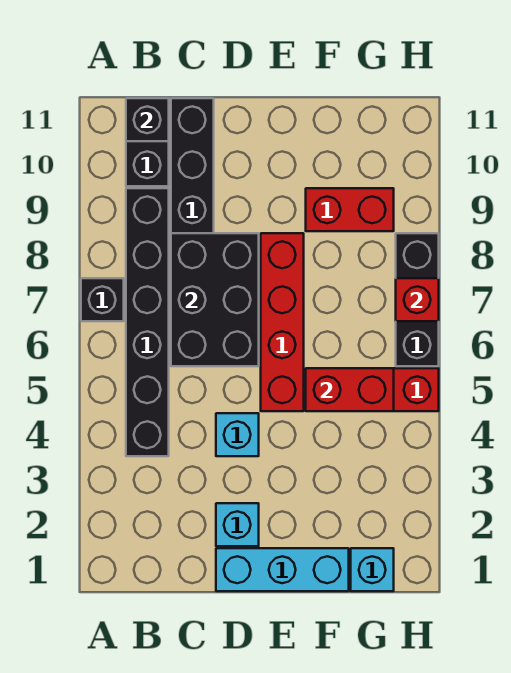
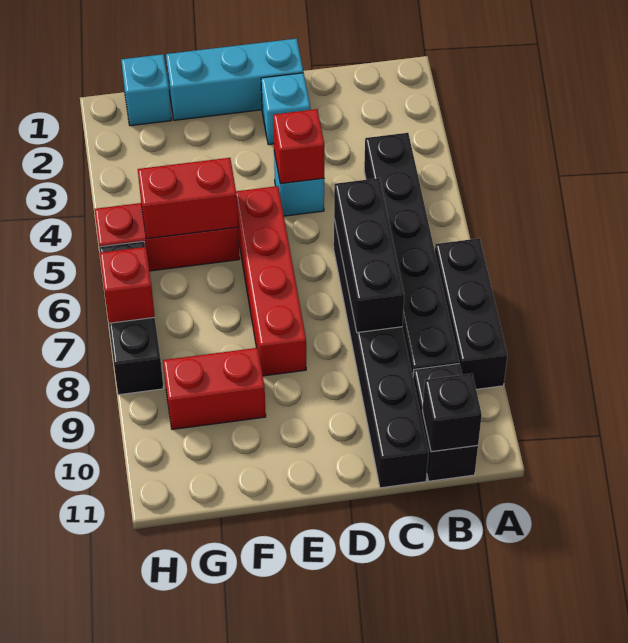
black brick A7 level 1 -> black brick A7:A9 level 1
black brick C6:D8 level 2 -> black brick C6:C8 level 2
none -> red brick D4 level 2

